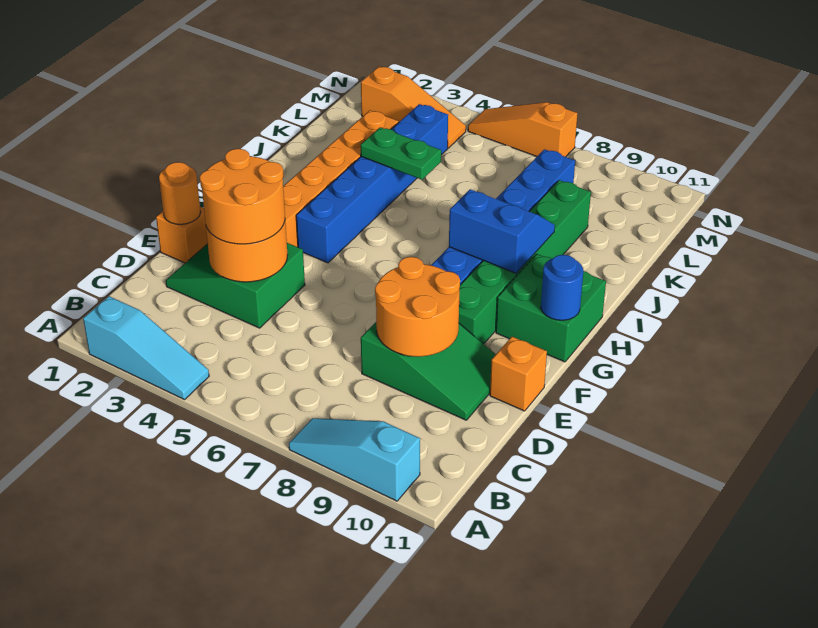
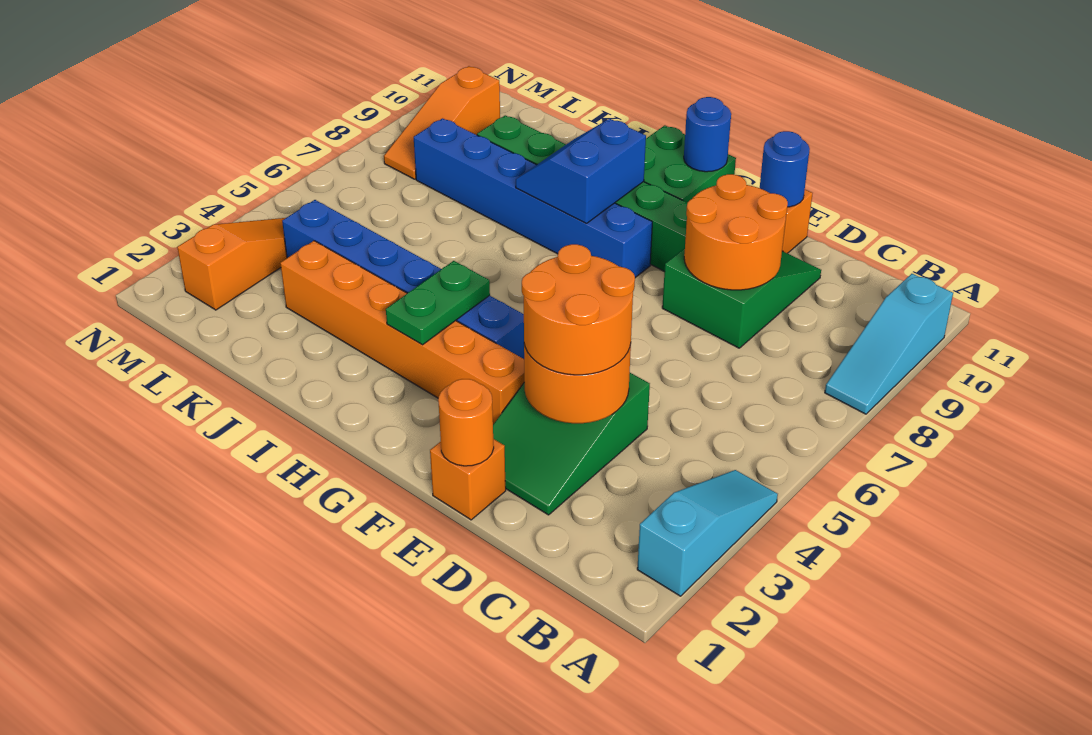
none -> blue round brick E11 level 2
green plate J4:J5 level 2 -> green plate H3:H4 level 2
orange slope N5:N7 level 1 top 7 -> orange slope M8:M10 level 1 top 10

